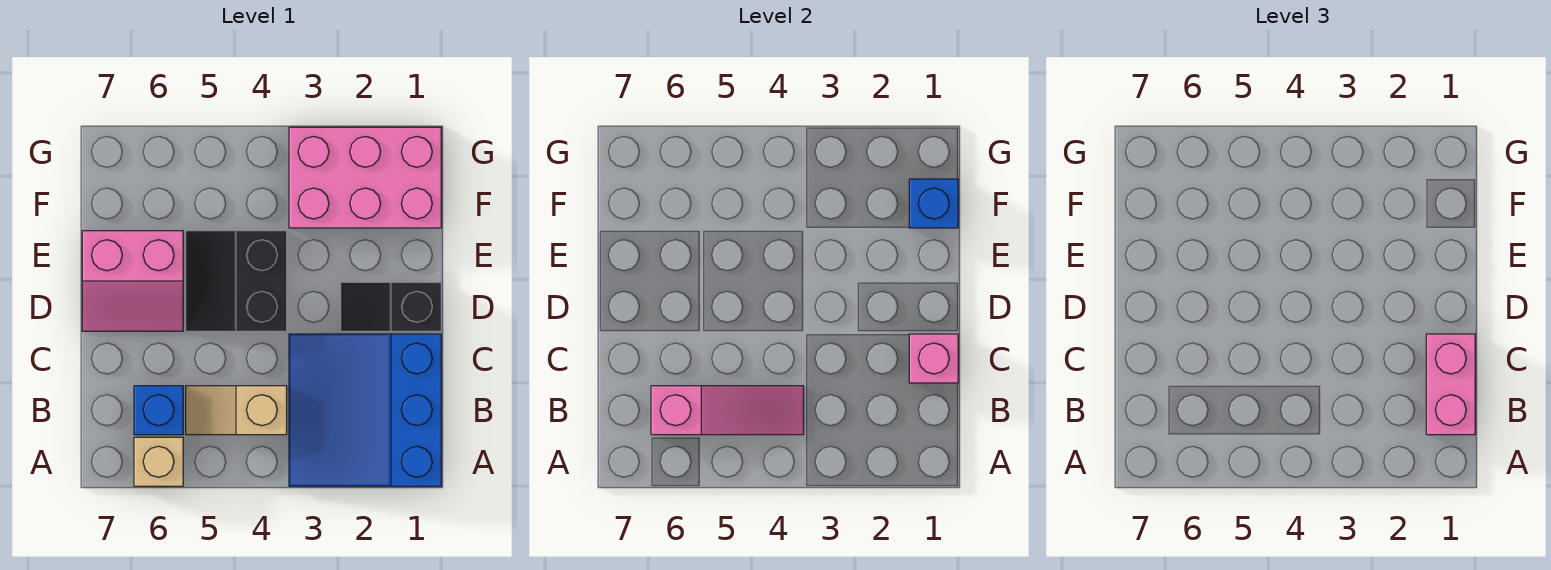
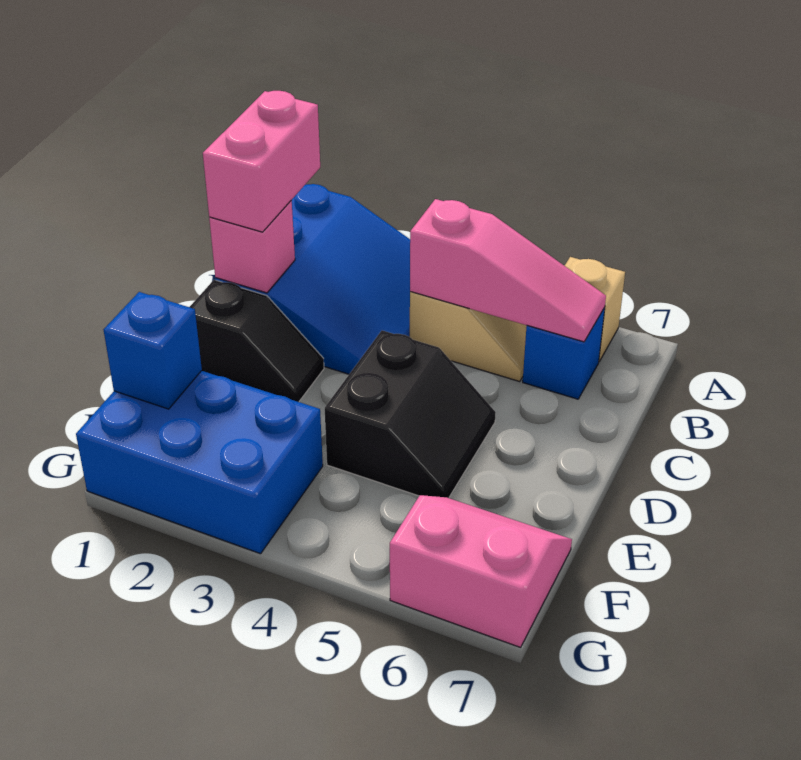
pink slope B4:B6 level 2 top 6 -> pink slope B4:B6 level 2 top 4
pink slope D6:E7 level 1 top E -> pink slope F6:G7 level 1 top G
pink brick F1:G3 level 1 -> blue brick F1:G3 level 1

